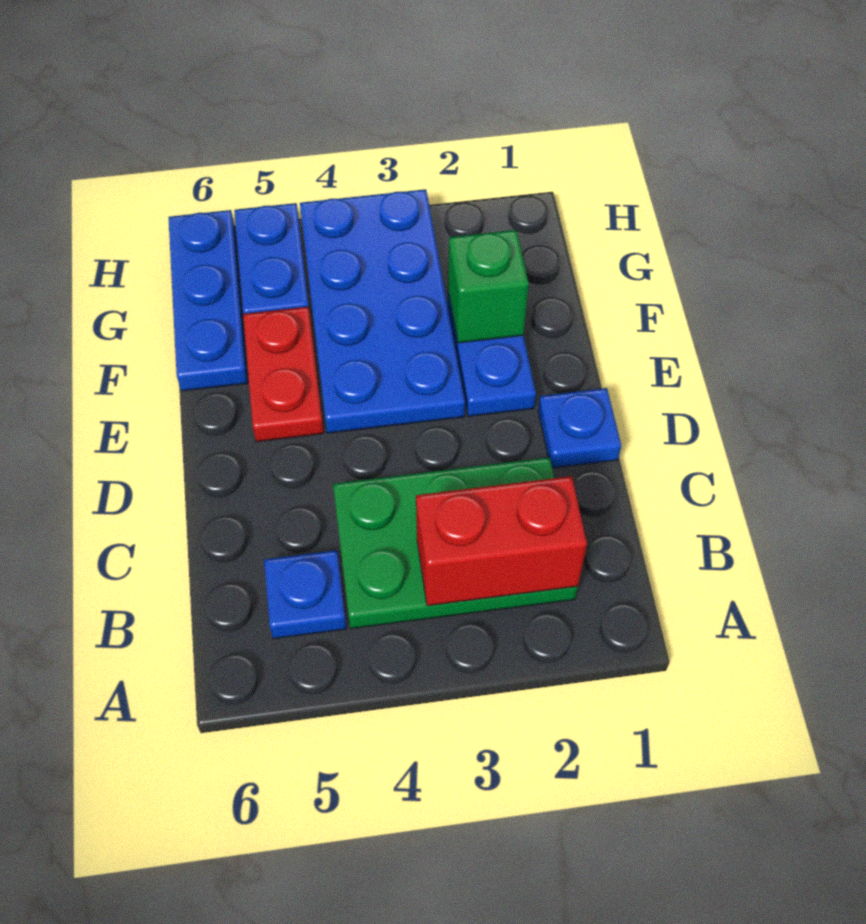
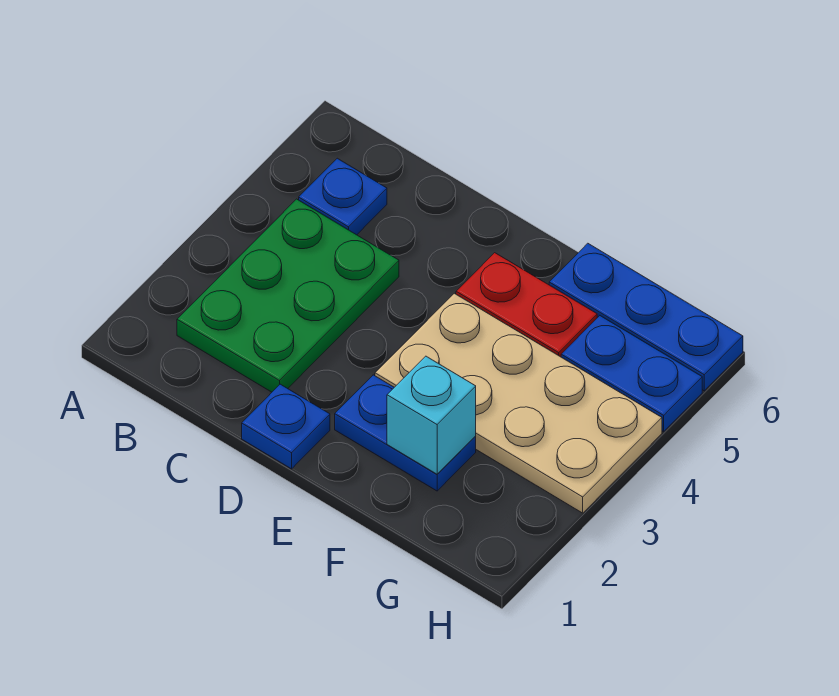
red brick B2:B3 level 2 -> none
blue plate E3:H4 level 1 -> tan plate E3:H4 level 1
green brick F2 level 2 -> cyan brick F2 level 2

